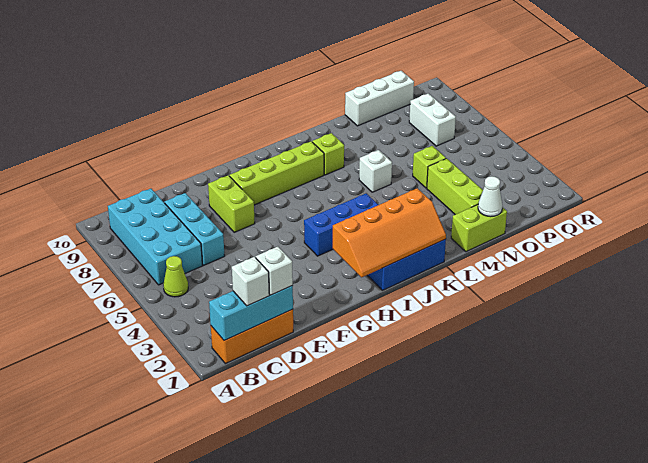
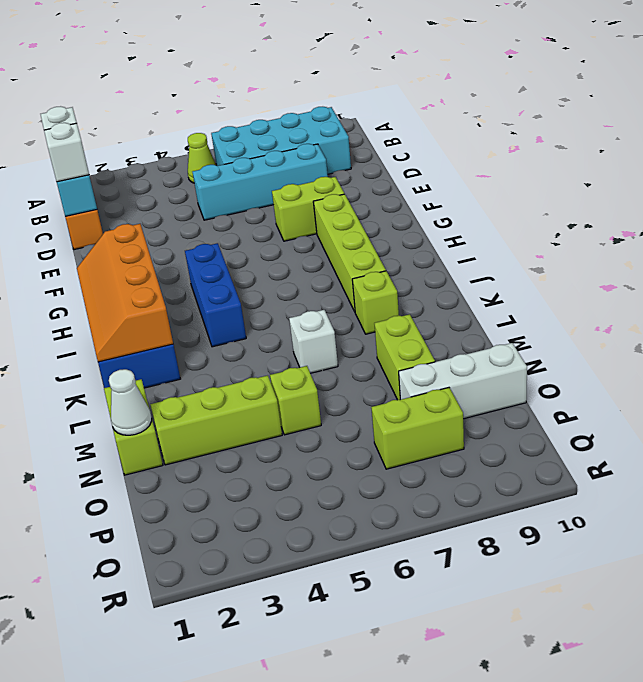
cyan brick D6:D8 level 1 -> cyan brick D5:D8 level 1
none -> lime brick M8:N8 level 1
white brick N10:P10 level 1 -> white brick O8:O10 level 1
white brick P7:P8 level 1 -> lime brick P7:P8 level 1

